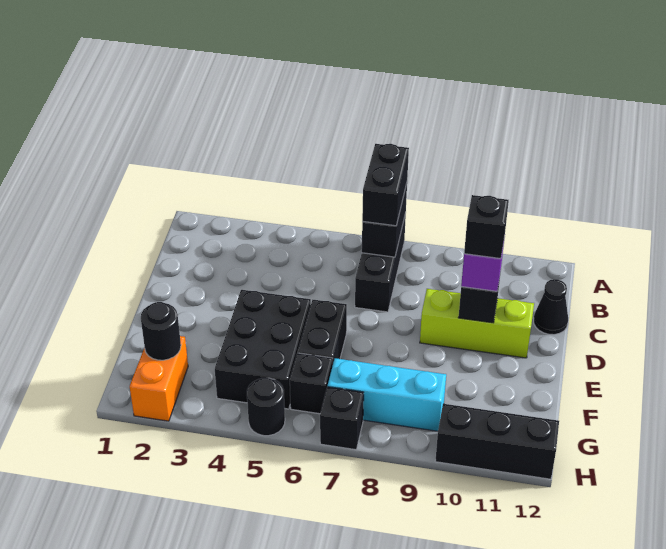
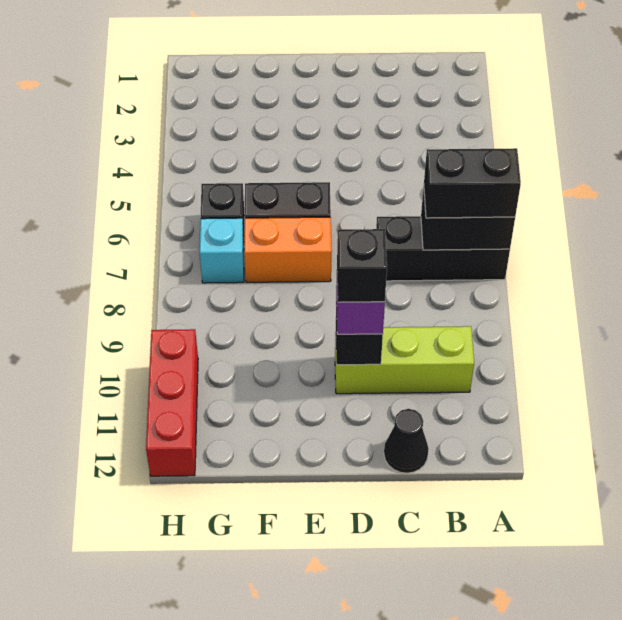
lime brick D9:D11 level 1 -> lime brick B10:D10 level 1
black brick E4:G5 level 1 -> none
orange brick G2:H2 level 1 -> orange brick E7:F7 level 1
black round brick G2 level 2 -> none
cyan brick G7:G9 level 1 -> cyan brick G7 level 1
black round brick H5 level 1 -> none
black brick H7 level 1 -> none
black brick H10:H12 level 1 -> red brick H10:H12 level 1

